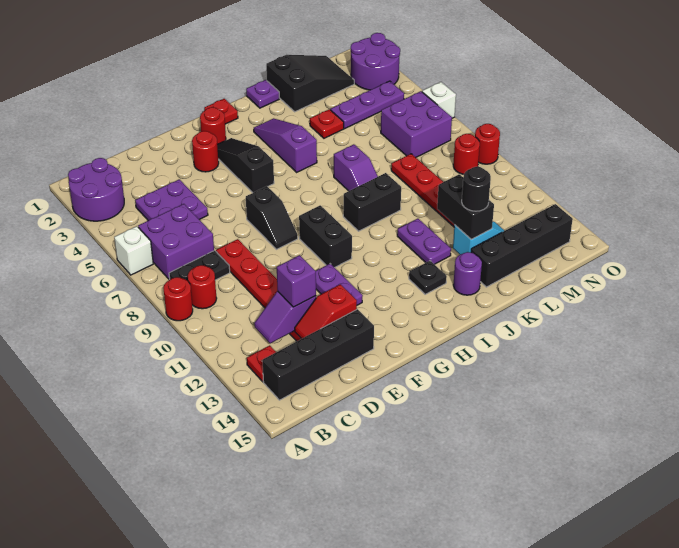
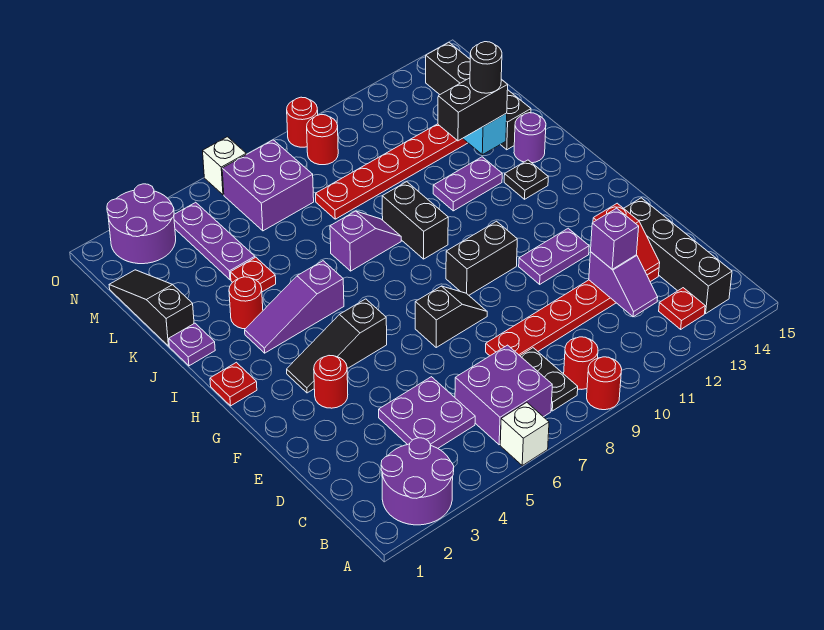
red round brick G2 level 1 -> red round brick J3 level 1
black slope K1:M2 level 1 top K -> black slope K1:M1 level 1 top K

